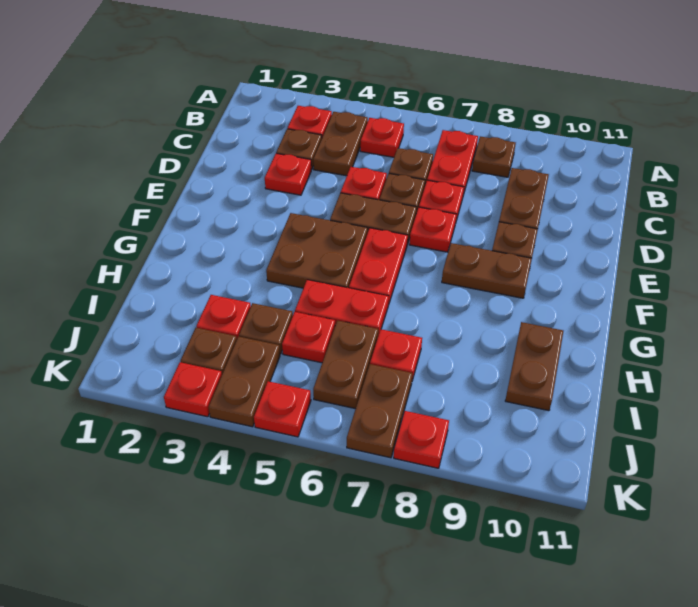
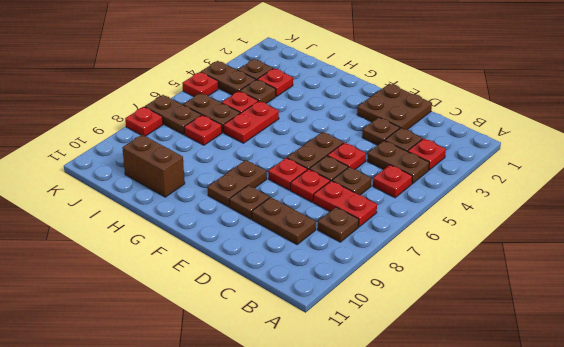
red plate D3 level 1 -> brown plate D3 level 1
brown plate F4:G5 level 1 -> brown plate D1:E2 level 1
red plate F6:G6 level 1 -> none
brown plate H10:I10 level 1 -> brown brick H10:I10 level 1
red plate K3 level 1 -> none

